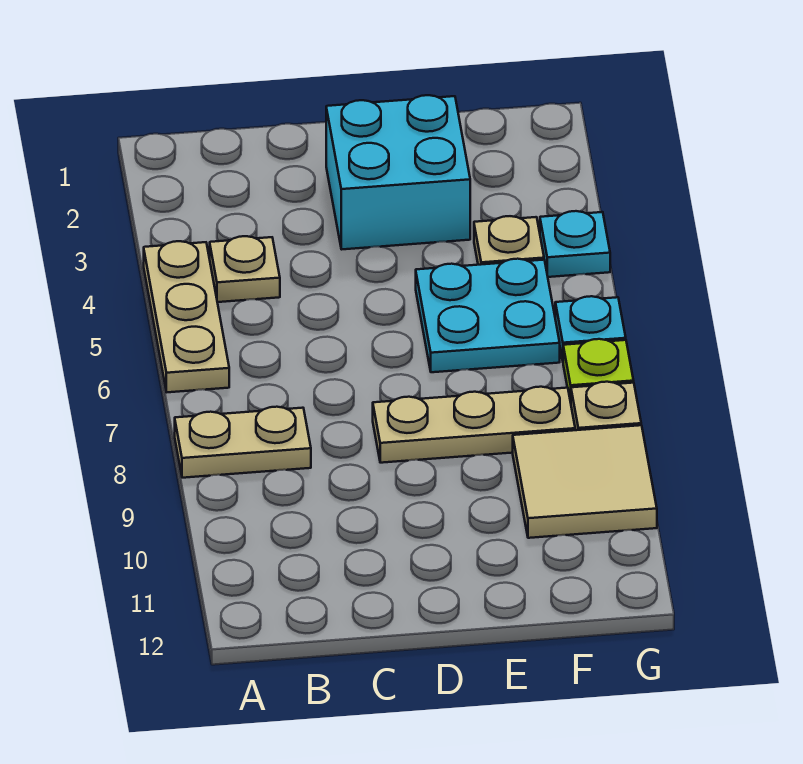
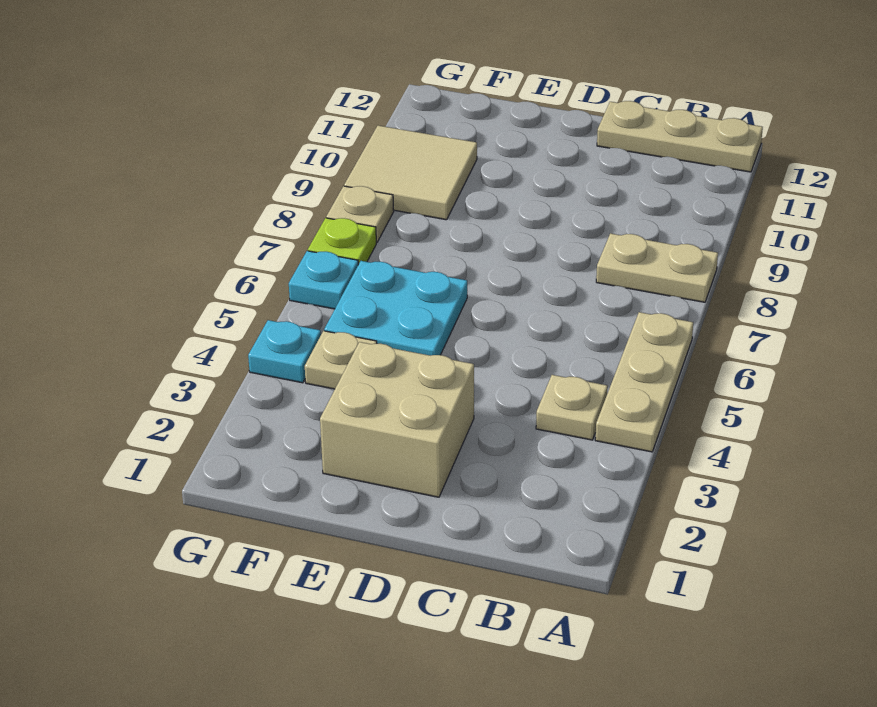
cyan brick D2:E3 level 1 -> tan brick D2:E3 level 1
tan plate D8:F8 level 1 -> tan plate A12:C12 level 1

